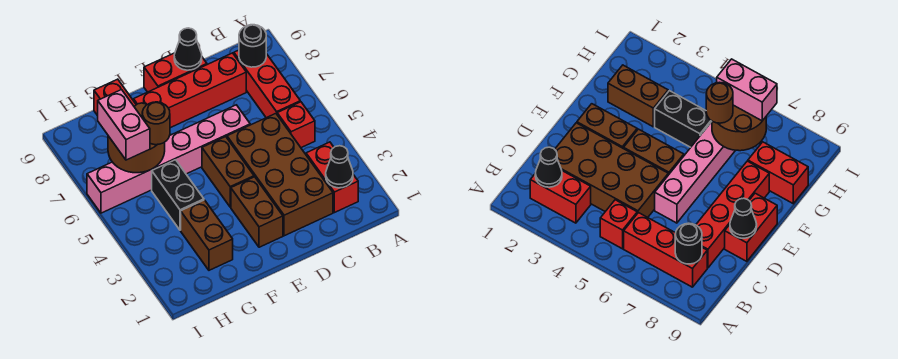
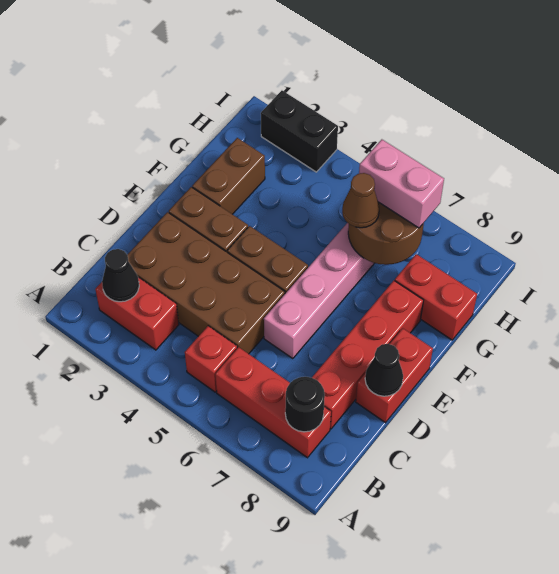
brown brick G2:G3 level 1 -> brown brick F2:G2 level 1
black brick G4:G5 level 1 -> black brick I2:I3 level 1
brown round brick G6 level 3 -> brown cone G6 level 3

